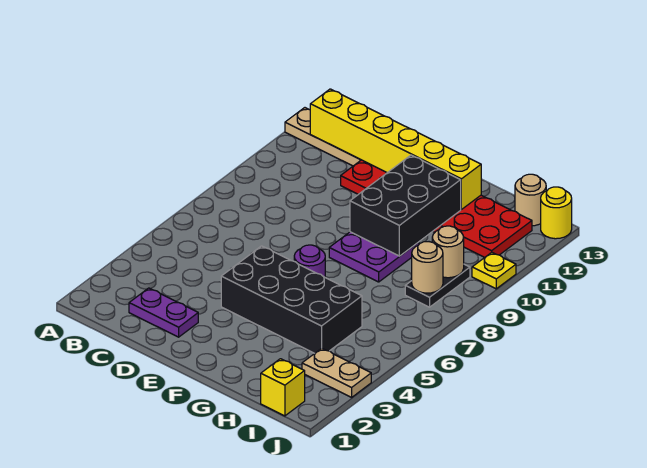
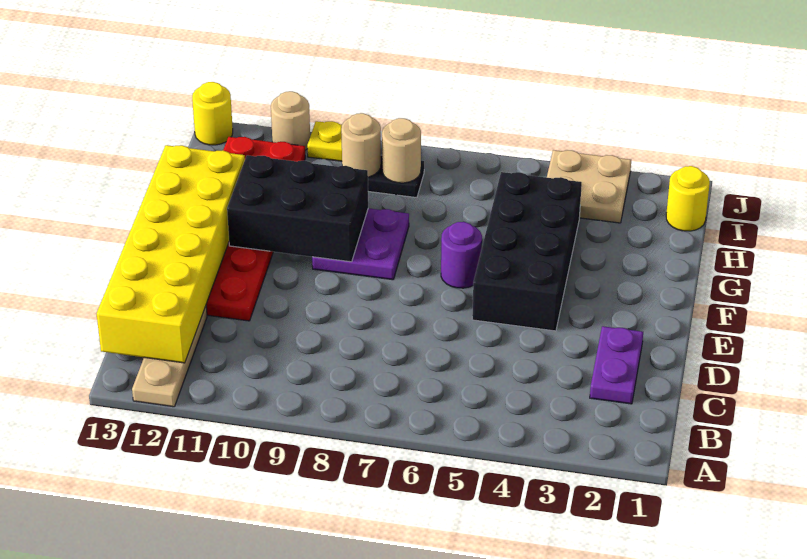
yellow brick B12:G12 level 2 -> yellow brick B12:G13 level 2
yellow brick I1 level 1 -> yellow round brick I1 level 1
tan plate I3:J3 level 1 -> tan plate I3:J4 level 1
tan round brick I13 level 1 -> tan round brick J11 level 1

